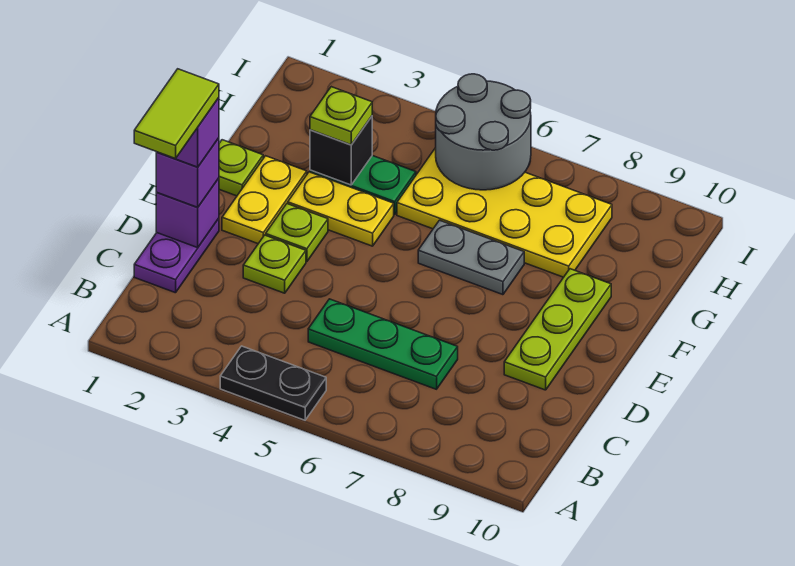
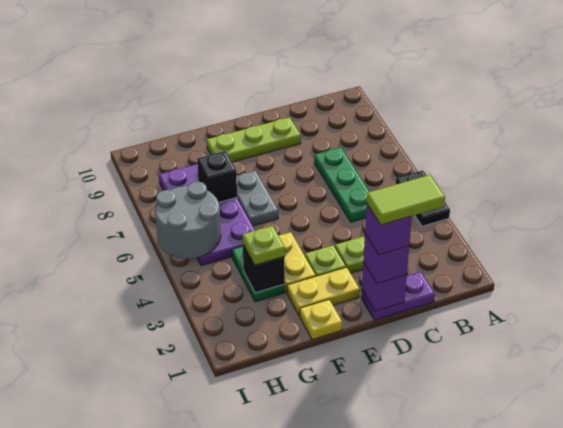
lime plate F1 level 1 -> yellow plate F1 level 1
yellow plate G5:H8 level 1 -> purple plate G5:H8 level 1
none -> black brick G7 level 2

